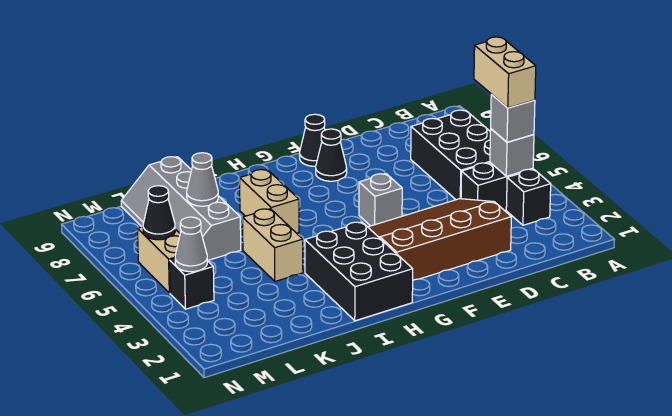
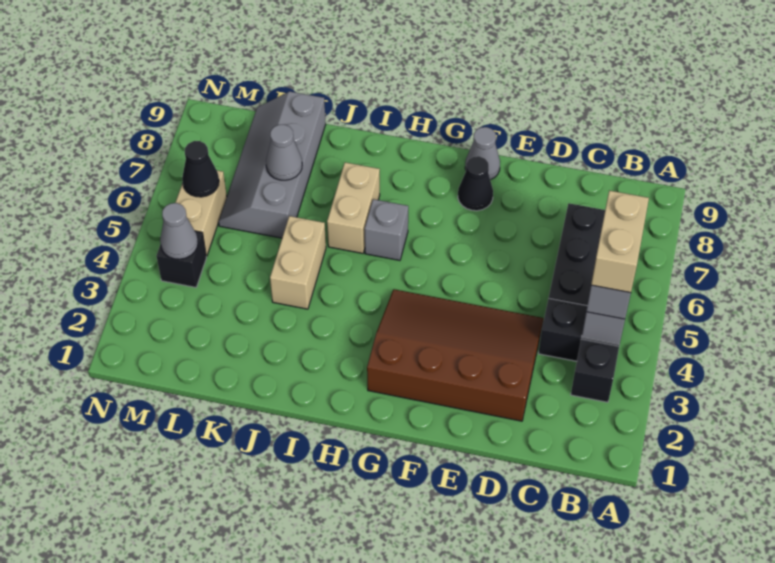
grey brick F5 level 1 -> grey brick H6 level 1
black cone F9 level 1 -> grey cone F9 level 1
black brick H1:I3 level 1 -> none

